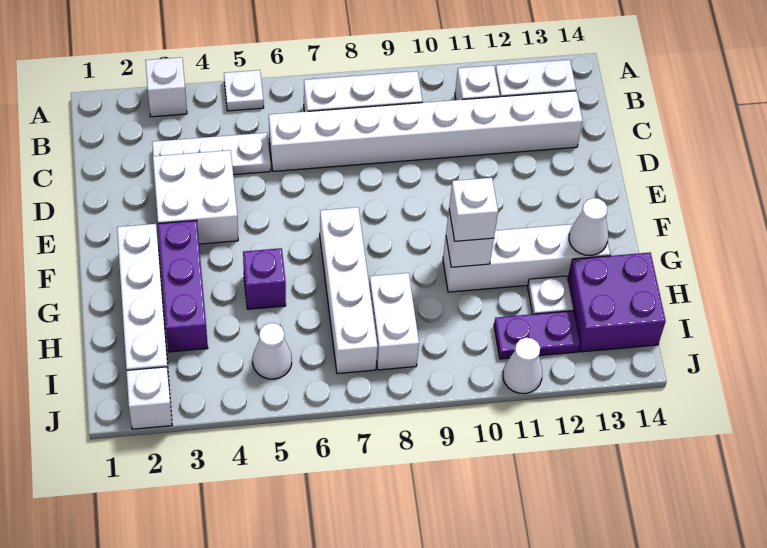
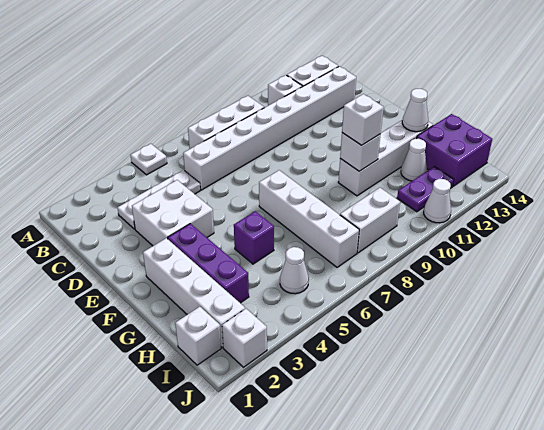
white brick A3 level 1 -> white brick I1 level 1
white brick H8:I8 level 1 -> white brick I8:I9 level 1
white plate H12 level 1 -> white cone H12 level 1

